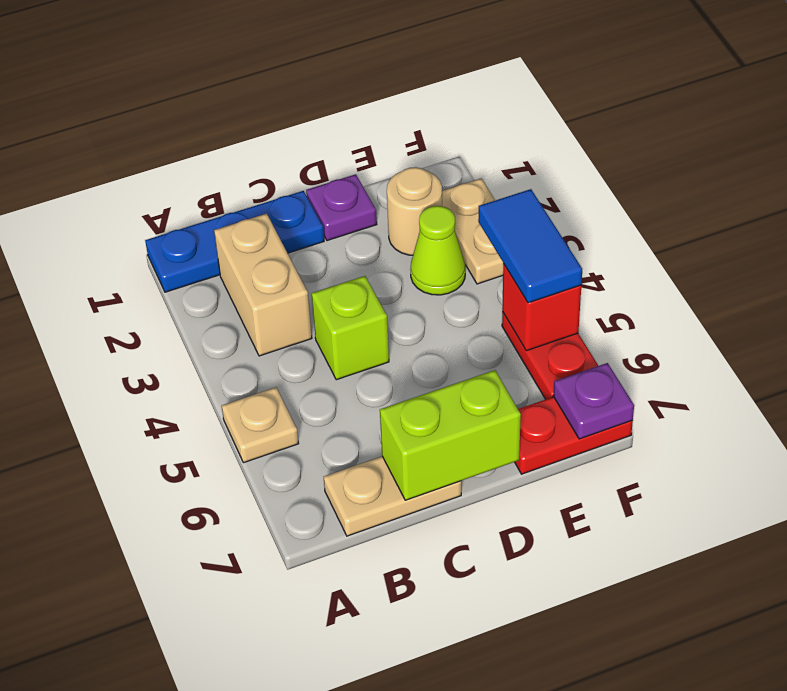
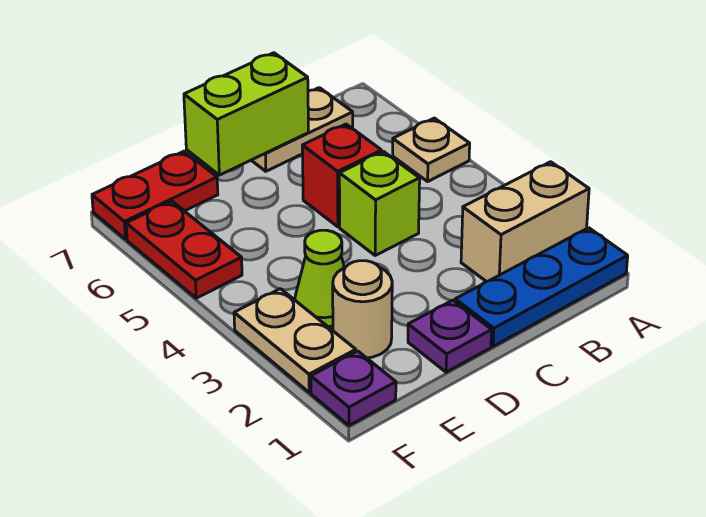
tan brick B2:B3 level 1 -> tan brick A2:B2 level 1
blue tile F4:F5 level 3 -> none
red brick F5 level 2 -> red brick C5 level 1
purple plate F7 level 2 -> purple plate F1 level 1

